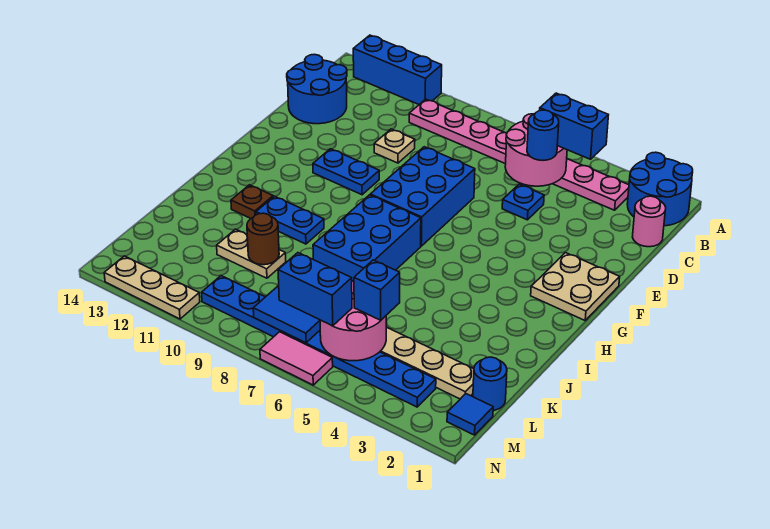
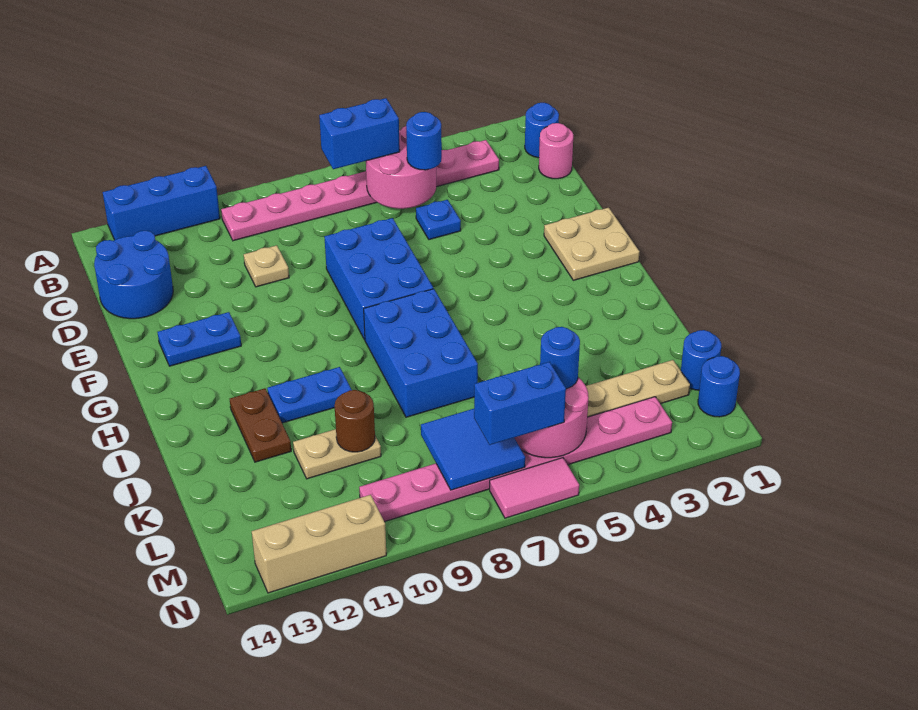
blue round brick A1:B2 level 1 -> blue round brick B1 level 1
blue brick B4:B5 level 3 -> blue brick B6:B7 level 3
blue plate F10:F11 level 1 -> blue plate F12:F13 level 1
brown plate I12 level 1 -> brown plate I12:J12 level 1
blue brick L5 level 3 -> blue round brick L5 level 3
blue tile M1 level 1 -> blue round brick M1 level 1
blue plate M3:M10 level 1 -> pink plate M3:M10 level 1
tan plate N11:N13 level 1 -> tan brick N11:N13 level 1

